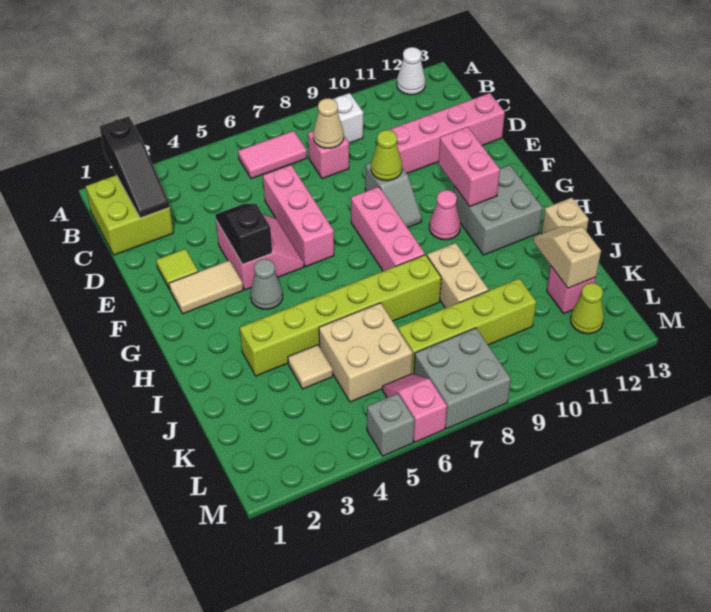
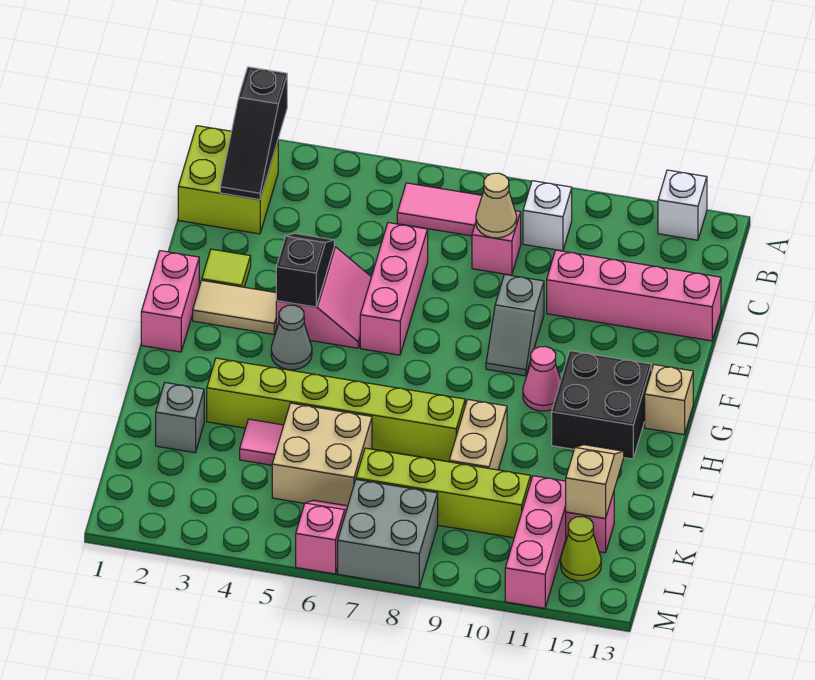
white cone A12 level 1 -> white brick A12 level 1
lime cone E9 level 2 -> none
pink brick F8:H8 level 1 -> pink brick K11:M11 level 1
pink brick F11:G11 level 2 -> pink brick F1:G1 level 1
grey brick G11:H12 level 1 -> black brick G11:H12 level 1
tan brick I13 level 1 -> tan brick G13 level 1
tan tile J4 level 1 -> pink tile J4 level 1
grey brick M5 level 1 -> grey brick J2 level 1

